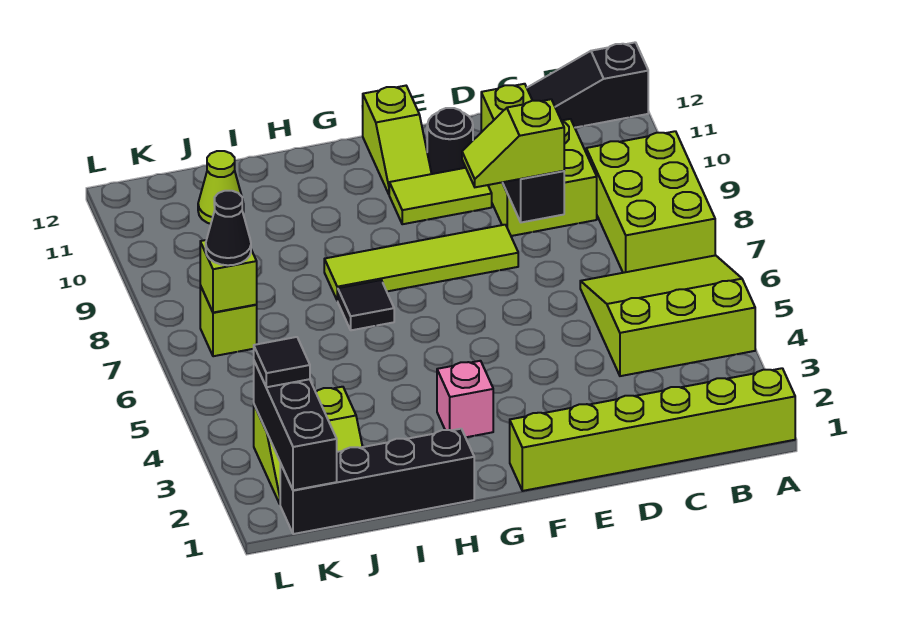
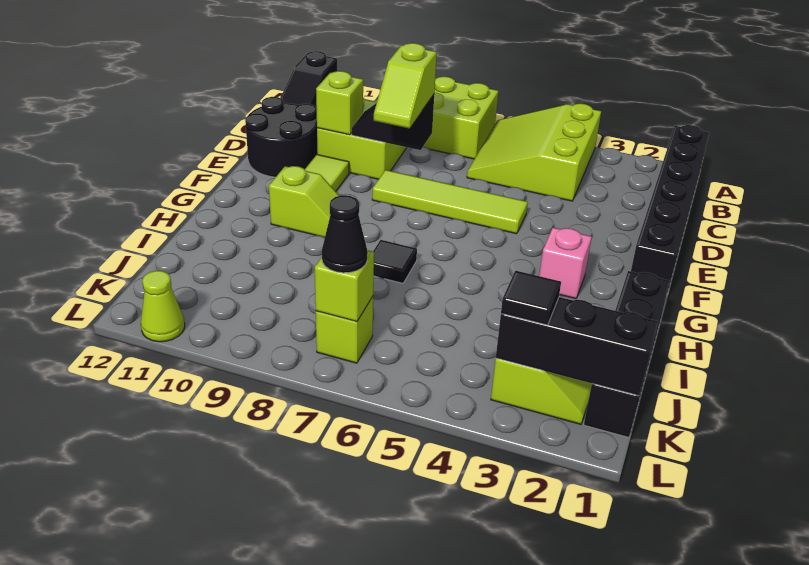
lime brick A1:F1 level 1 -> black brick A1:F1 level 1
lime tile E8:H8 level 1 -> lime tile E5:E8 level 1
black round brick E11 level 1 -> black round brick D11:E12 level 1
lime slope F11:F12 level 1 top 12 -> lime slope G9:G10 level 1 top 10
lime cone J11 level 1 -> lime cone L11 level 1

